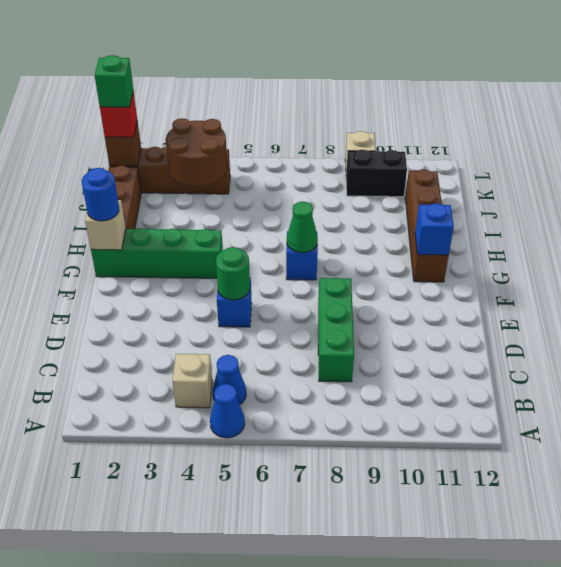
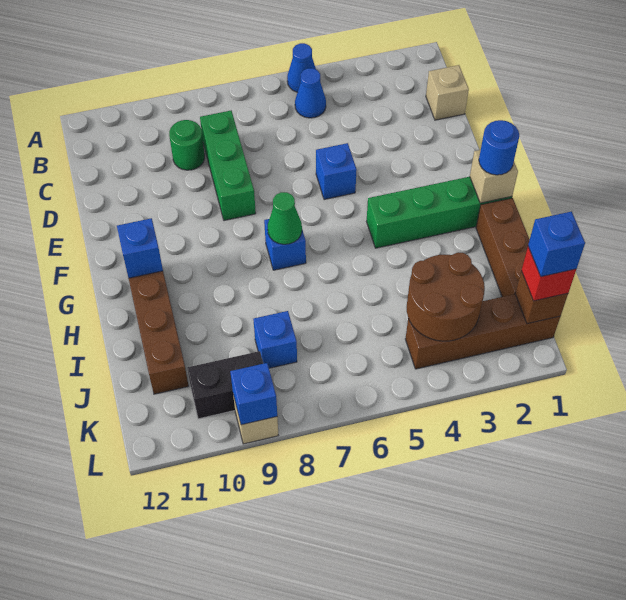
tan brick B4 level 1 -> tan brick C1 level 1
green round brick E5 level 2 -> green round brick C9 level 1
none -> blue brick J8 level 1
green brick K1 level 4 -> blue brick K1 level 4
none -> blue brick L9 level 2

